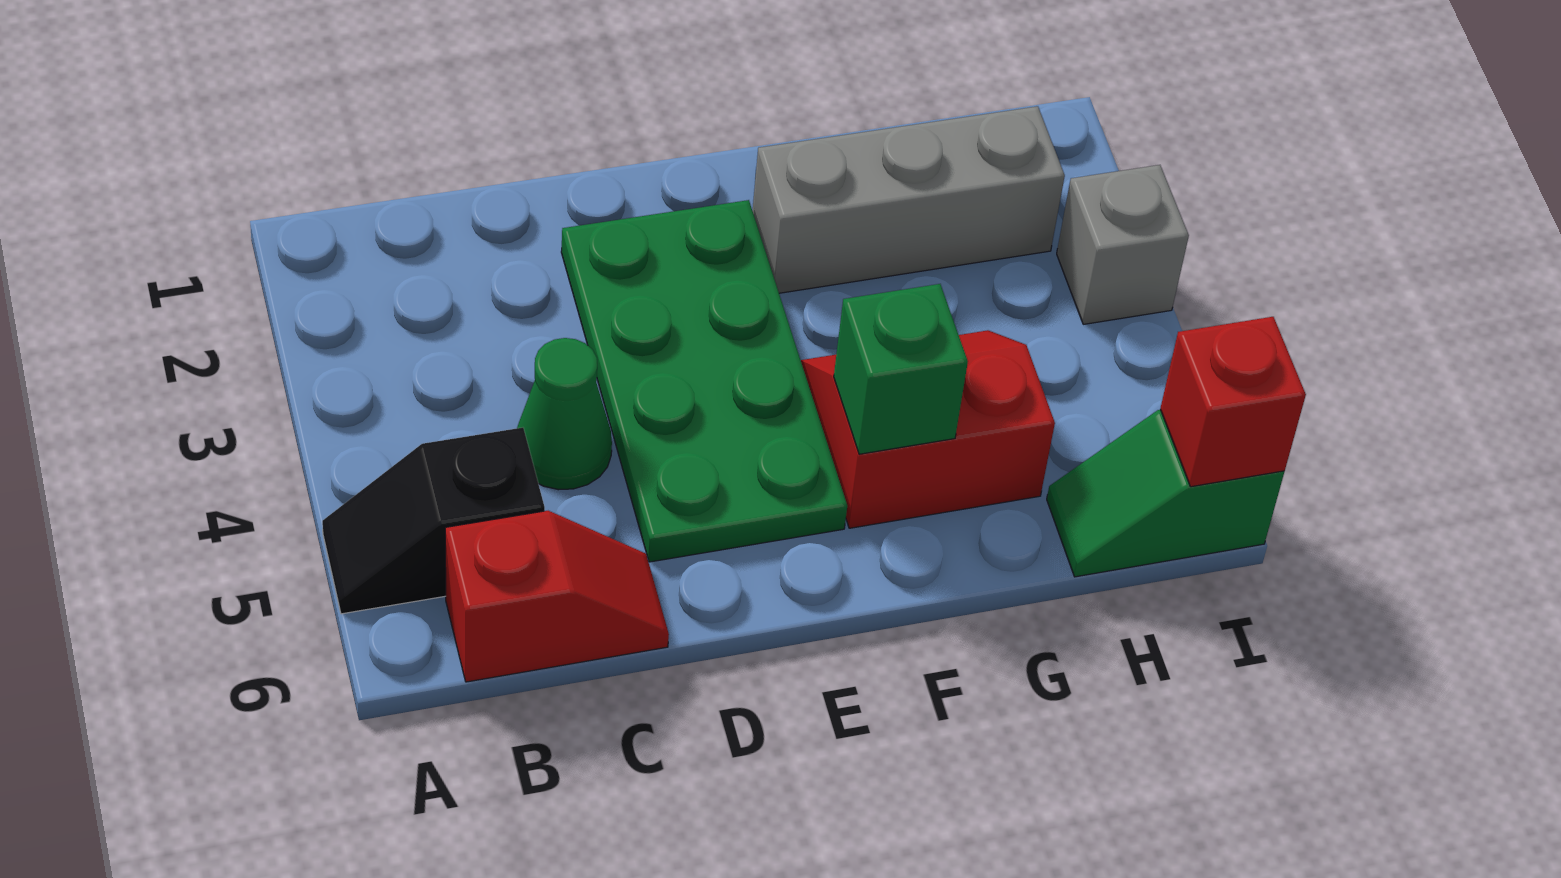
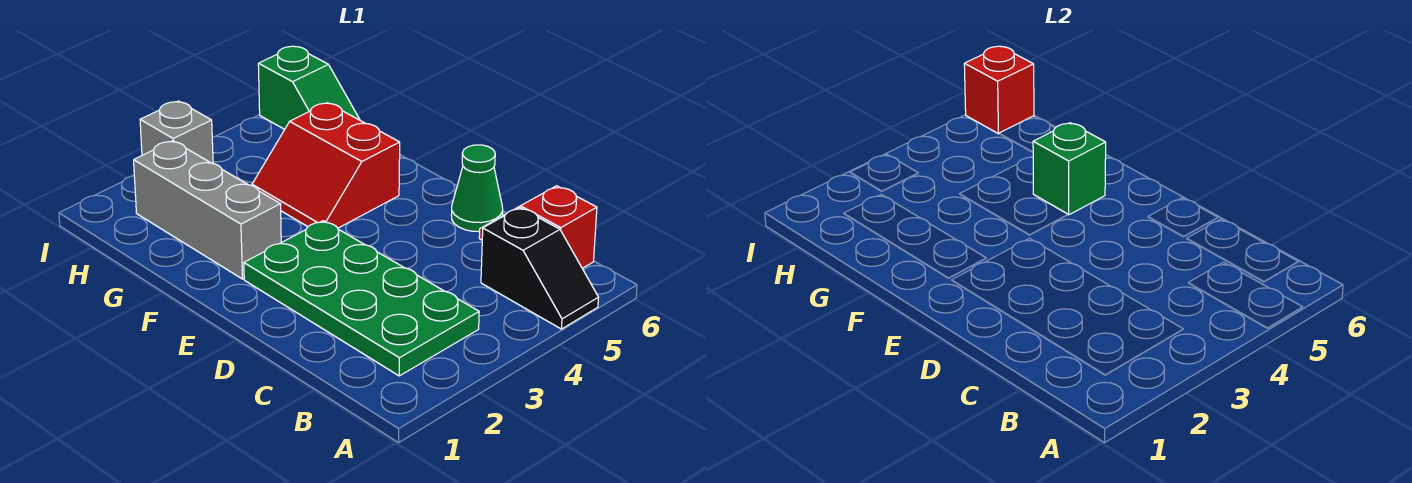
green cone C4 level 1 -> green cone D6 level 1
green plate D2:E5 level 1 -> green plate B2:E3 level 1

